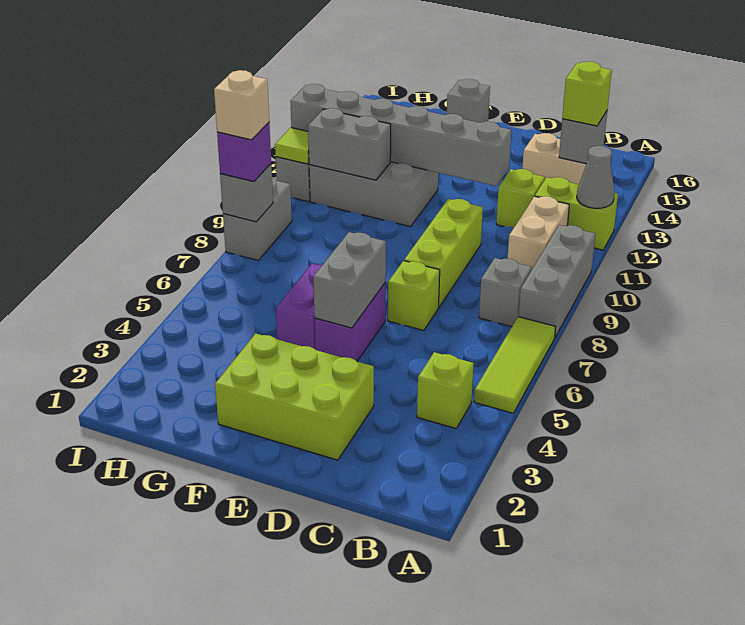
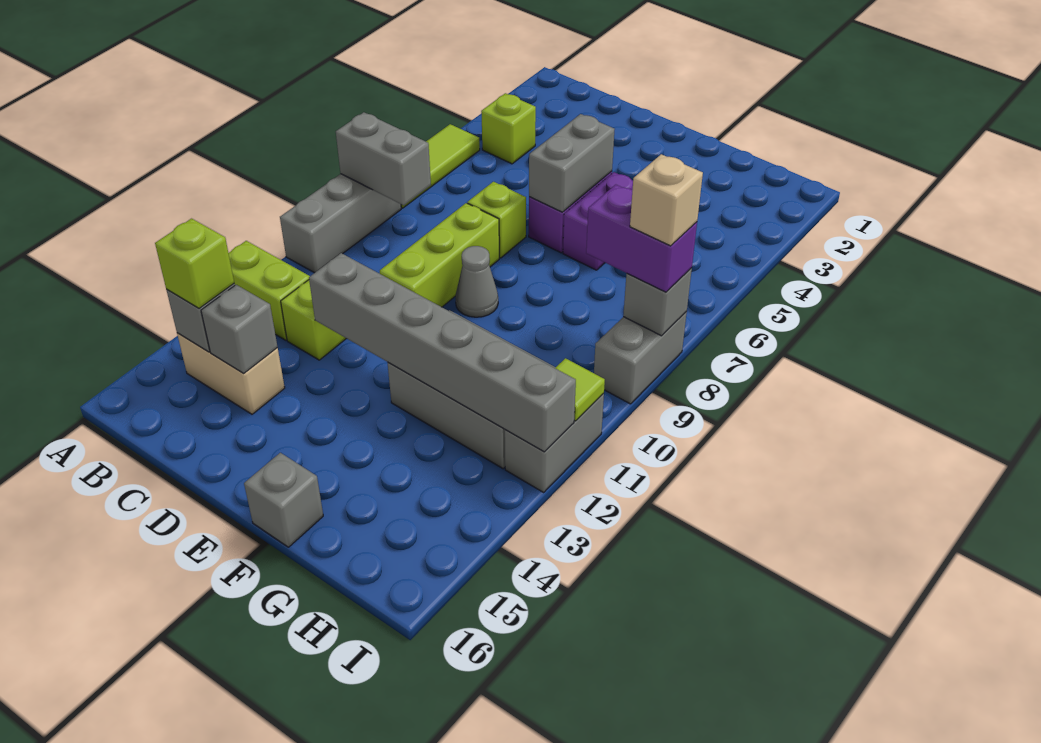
grey cone A12 level 2 -> grey cone E9 level 1
grey brick B8 level 1 -> grey brick C14 level 2
tan brick B10:B11 level 1 -> none
lime brick D2:F3 level 1 -> none
grey brick G11:H11 level 2 -> grey brick A8:B8 level 2
purple brick I8 level 3 -> purple brick H8:I8 level 3

